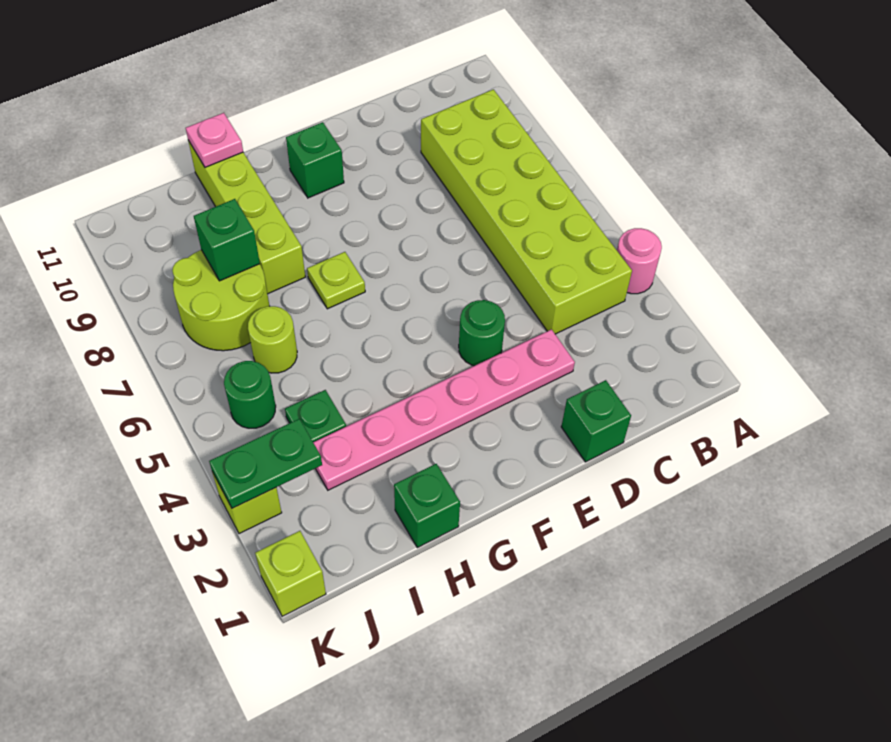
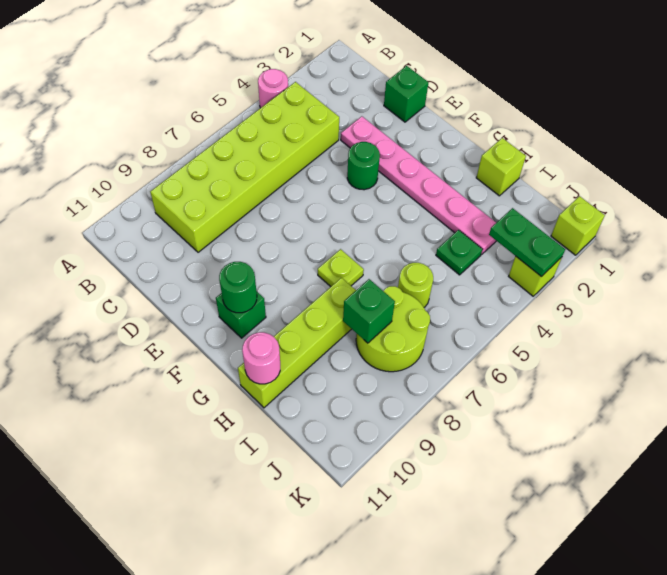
green brick H1 level 1 -> lime brick H1 level 1
pink plate H11 level 2 -> pink round brick H11 level 2
green round brick J5 level 1 -> green round brick F10 level 2

